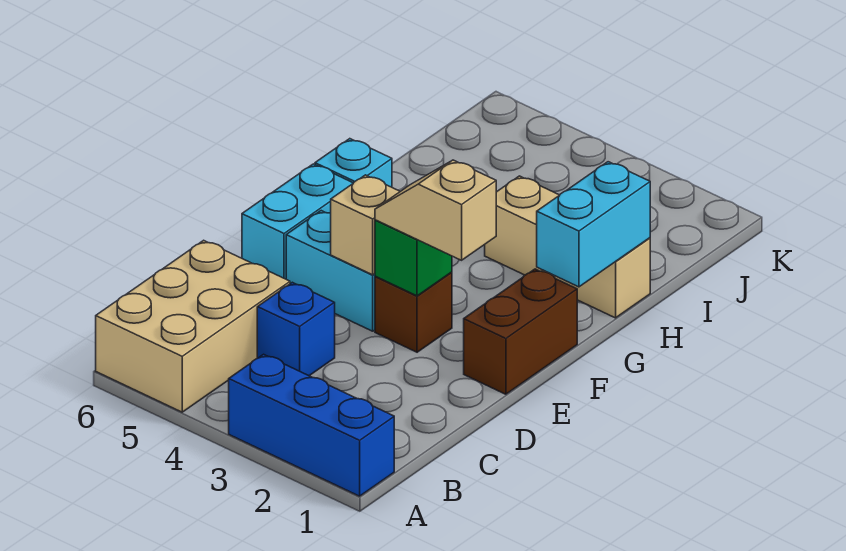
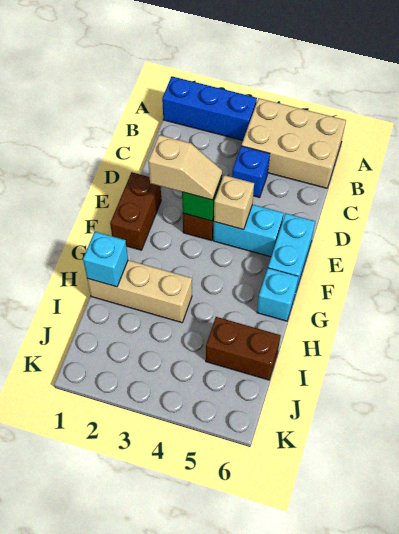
tan brick A5:C6 level 1 -> tan brick A4:B6 level 1
cyan brick G1:H1 level 2 -> cyan brick H1 level 2
none -> brown brick I5:I6 level 1

